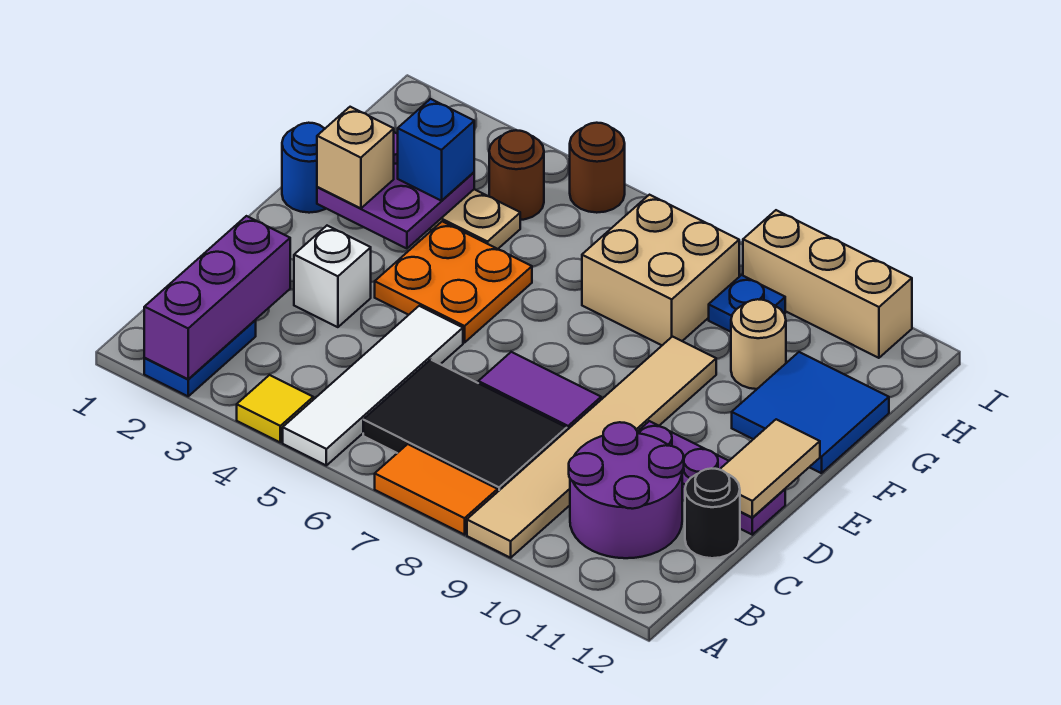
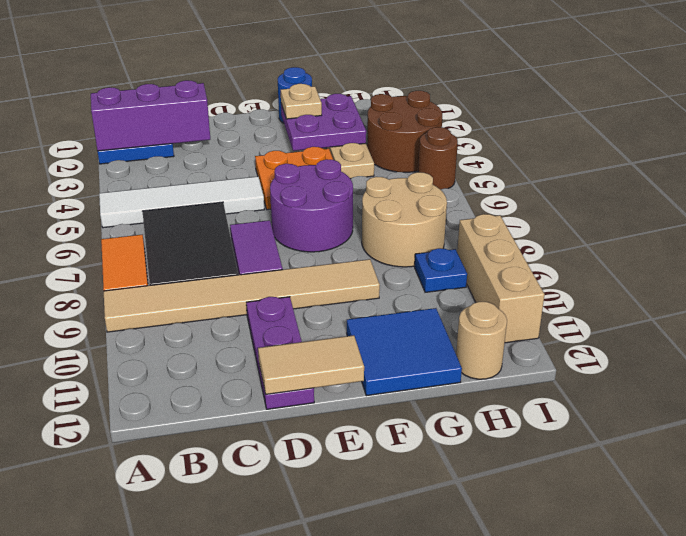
yellow tile A4 level 1 -> none
purple round brick B10:C11 level 1 -> purple round brick E6:F7 level 1
black round brick C12 level 1 -> none
white brick D3 level 1 -> none
tan brick F2 level 3 -> tan plate F2 level 3
blue brick G3 level 3 -> none
tan brick G7:H8 level 1 -> tan round brick G7:H8 level 1
tan round brick G10 level 1 -> tan round brick H12 level 1
brown round brick H4 level 1 -> brown round brick H3:I4 level 1

